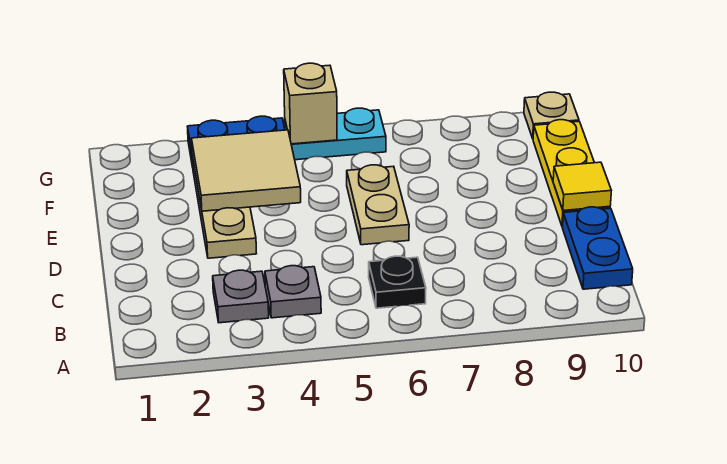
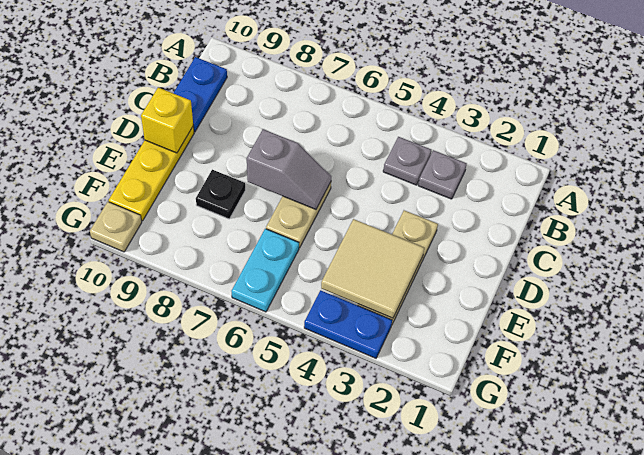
black plate B6 level 1 -> black plate E8 level 1
none -> grey slope D6:D7 level 2 top 7
yellow tile D10 level 2 -> yellow brick D10 level 2
cyan plate G5:G6 level 1 -> cyan plate F6:G6 level 1
tan brick G5 level 2 -> none

